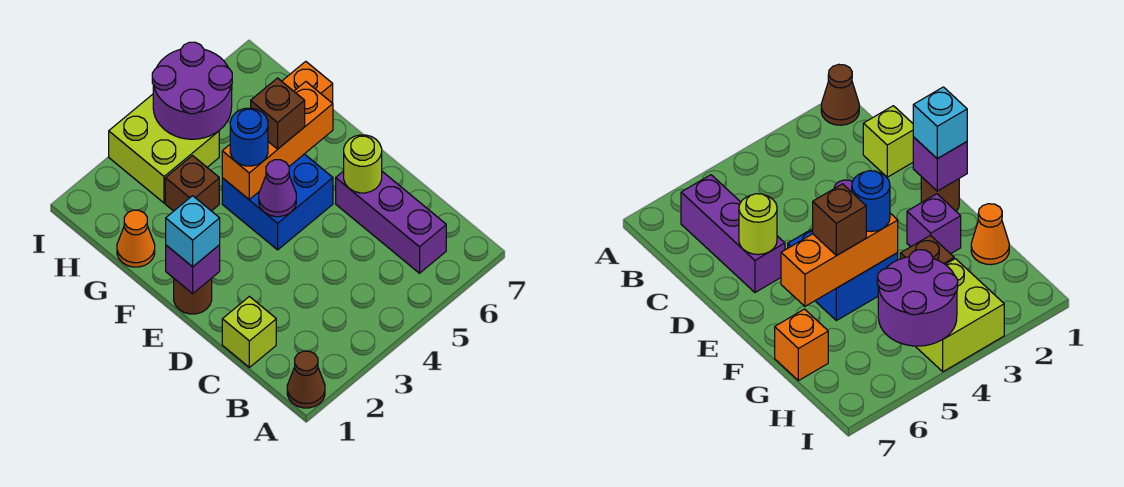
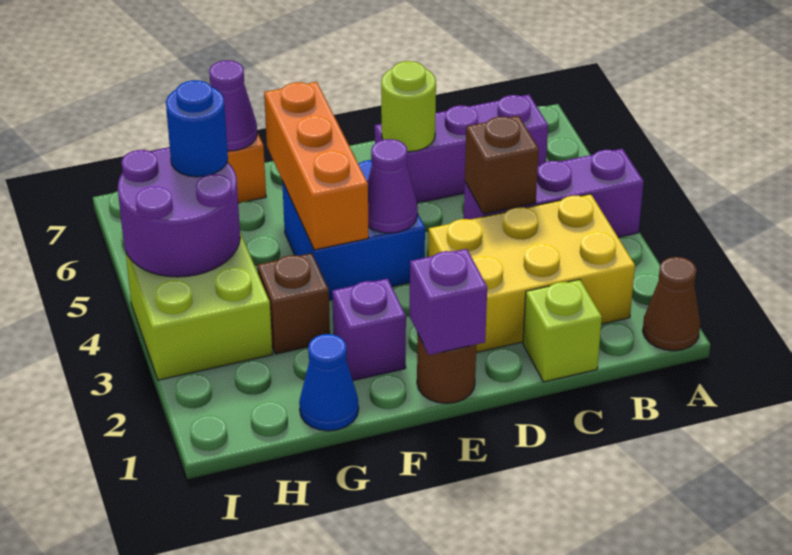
none -> purple brick A4:C4 level 1
none -> yellow brick B2:D3 level 1
cyan brick E1 level 3 -> none
blue round brick F4 level 3 -> blue round brick H5 level 3
brown brick F5 level 3 -> brown brick C4 level 2
orange cone G1 level 1 -> blue cone G1 level 1
none -> purple cone G7 level 2

